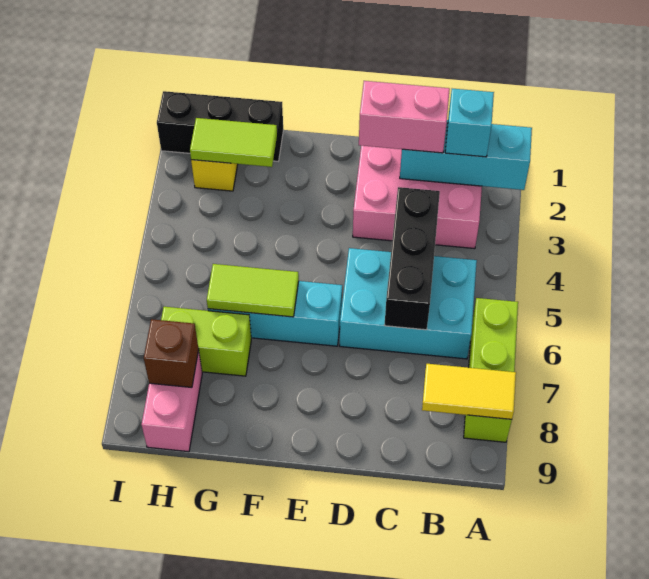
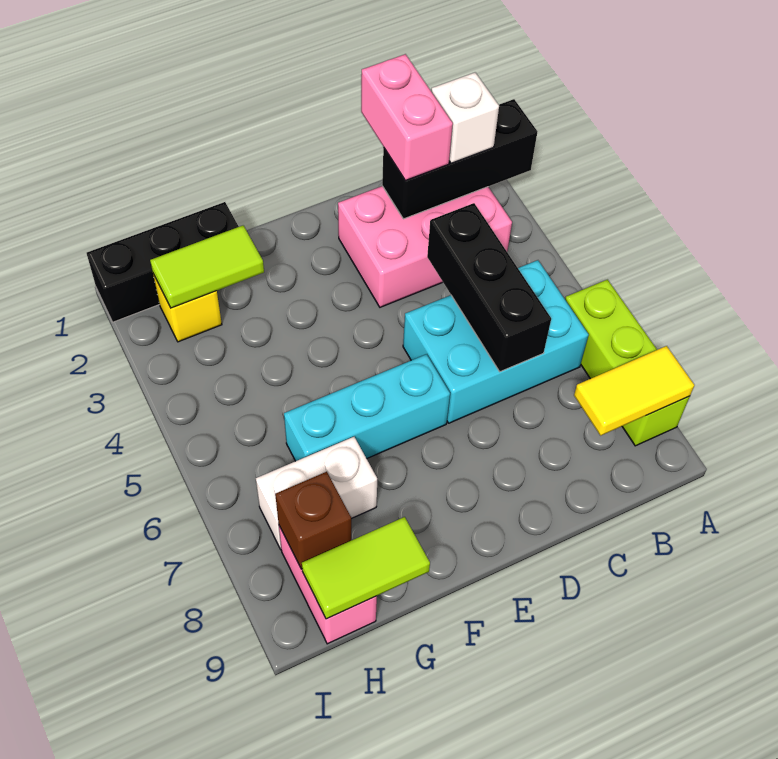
cyan brick A2:C2 level 2 -> black brick A2:C2 level 2
cyan brick B2 level 3 -> white brick B2 level 3
pink brick C2:D2 level 3 -> pink brick C1:C2 level 3
lime tile F6:G6 level 2 -> lime tile G9:H9 level 2
lime brick G7:H7 level 1 -> white brick G7:H7 level 1

